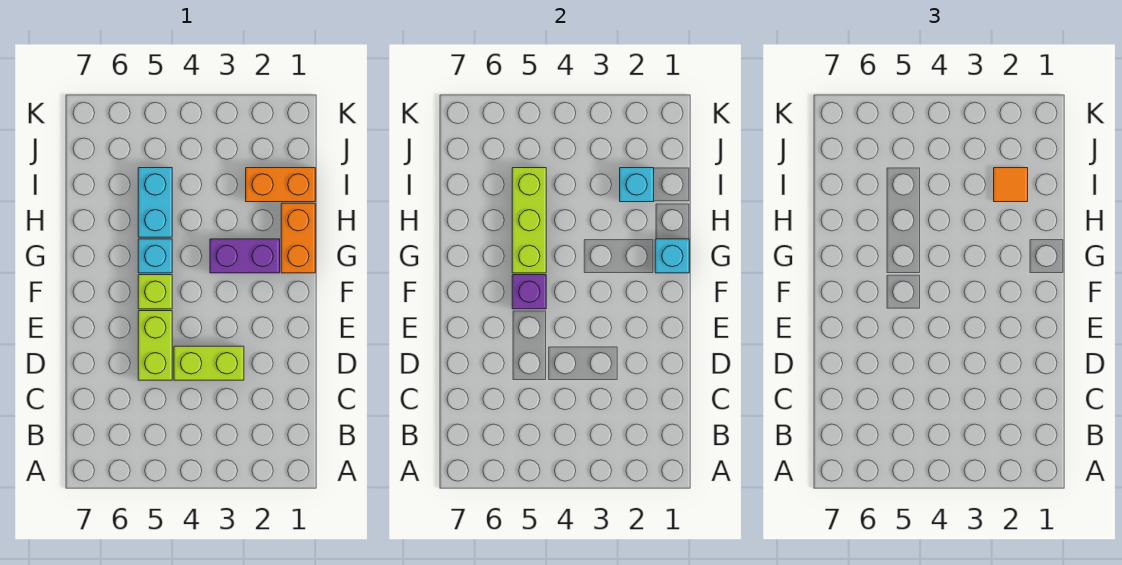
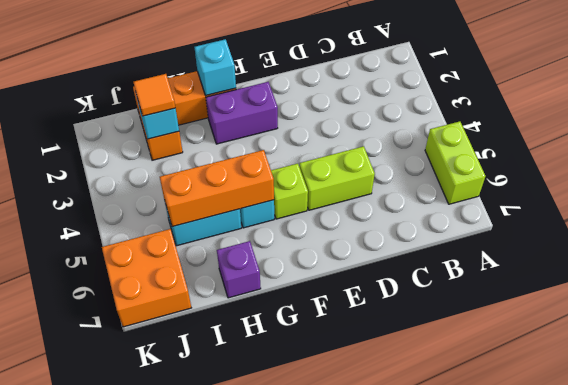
lime brick D3:D4 level 1 -> lime brick A5:A6 level 1
purple brick F5 level 2 -> purple brick H7 level 1
purple brick G2:G3 level 1 -> purple brick F2:G2 level 1
lime brick G5:I5 level 2 -> orange brick G5:I5 level 2
none -> orange brick J6:K7 level 1

